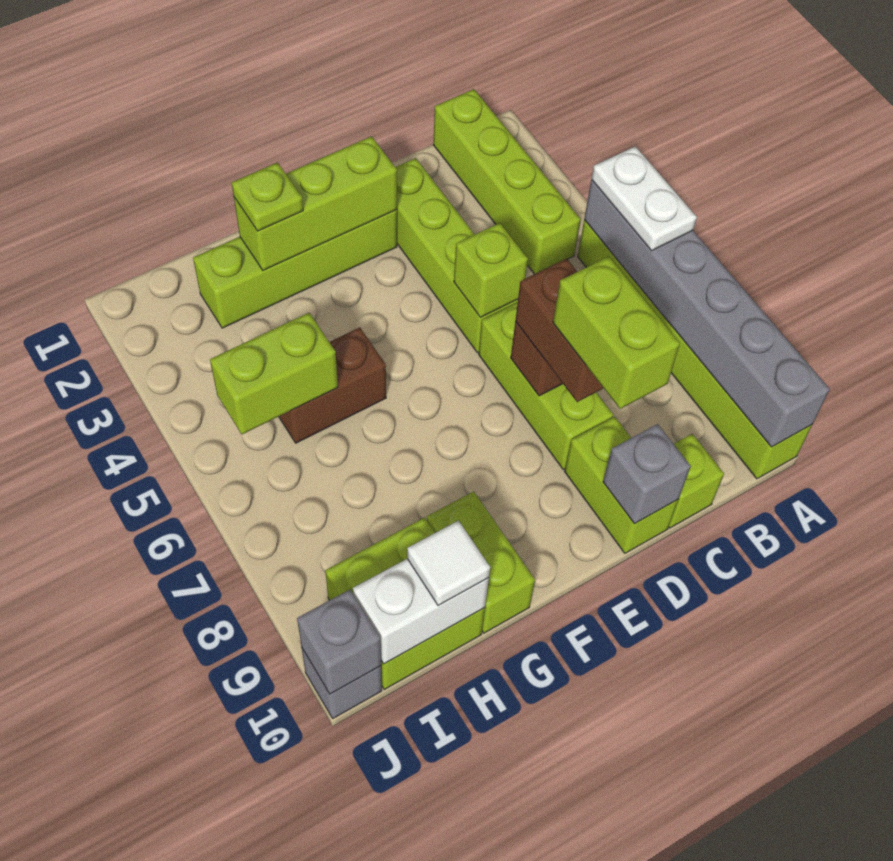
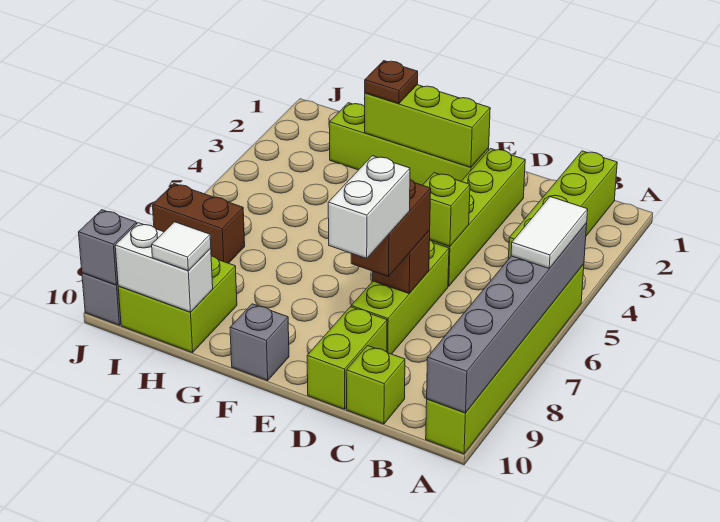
white plate A5:A6 level 3 -> white tile A5:A6 level 3
lime brick D8:D9 level 4 -> white brick D8:D9 level 4
grey brick D10 level 2 -> grey brick F10 level 1
lime plate G2 level 3 -> brown plate G2 level 3
brown brick G5:H5 level 1 -> brown brick I7:J7 level 1
lime brick G9:G10 level 1 -> none
lime brick H5:I5 level 2 -> none

